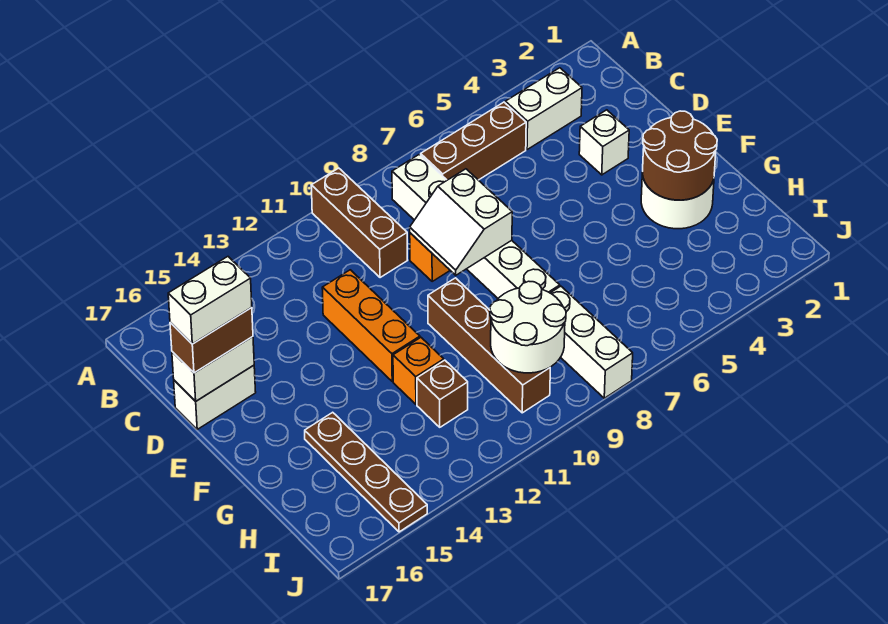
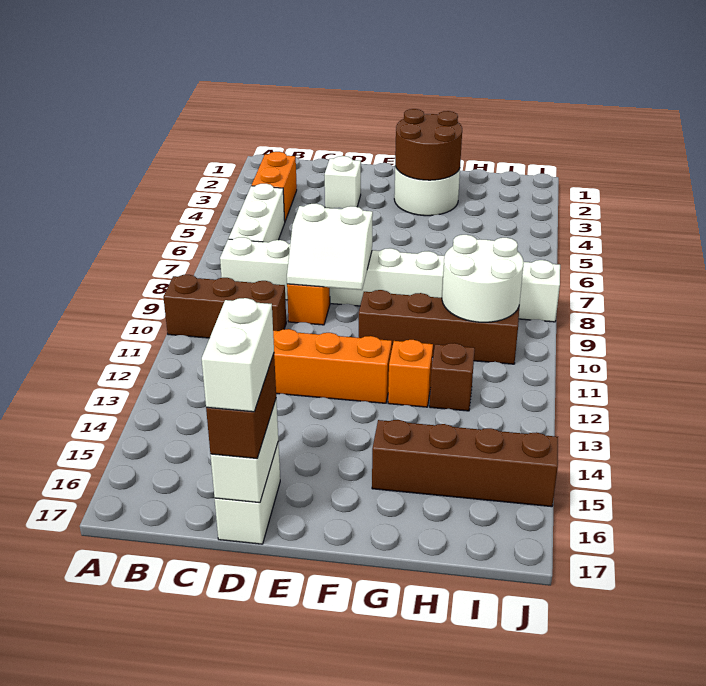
white brick B3:B4 level 1 -> orange brick B3:B4 level 1
brown brick B5:B7 level 1 -> white brick B5:B7 level 1
brown plate G15:J15 level 1 -> brown brick G15:J15 level 1

